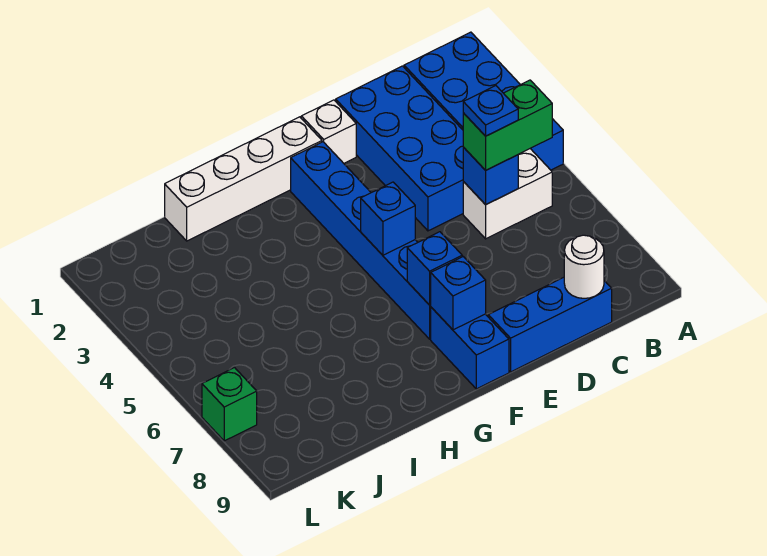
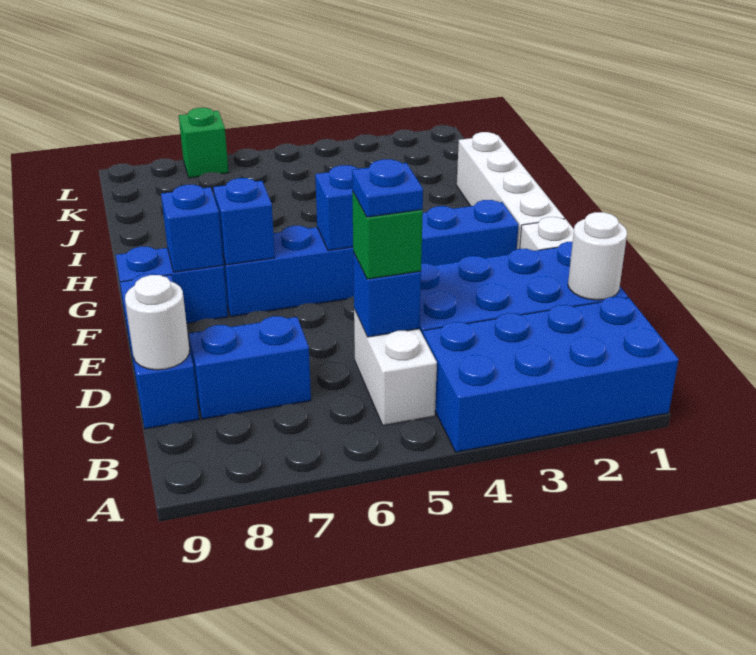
green brick B5:C5 level 3 -> green brick C5 level 3
none -> white round brick C1 level 2
none -> blue brick C7:C8 level 1

